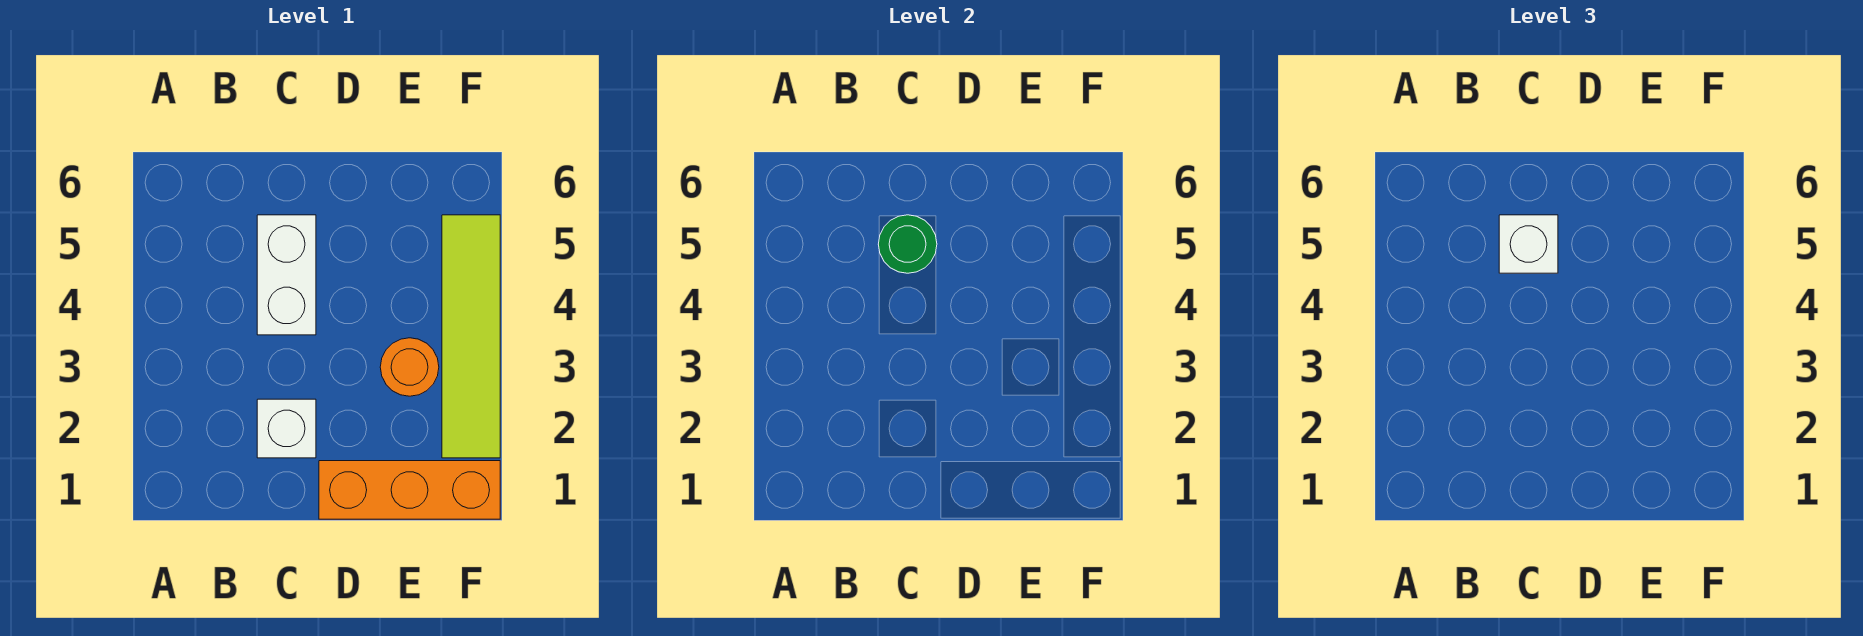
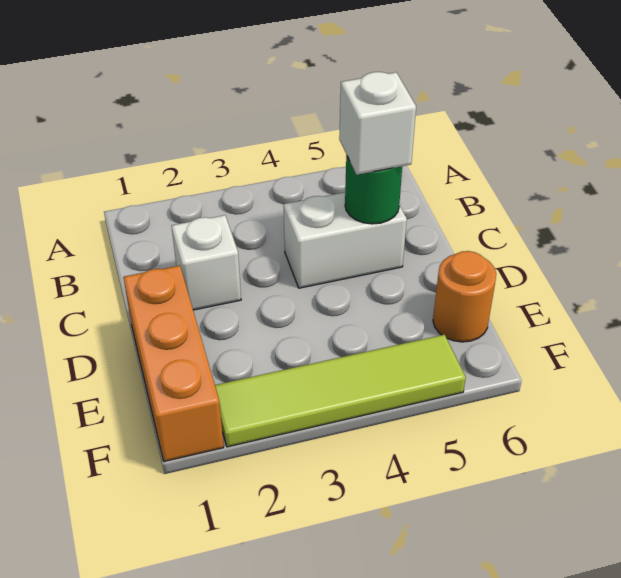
orange round brick E3 level 1 -> orange round brick E6 level 1

